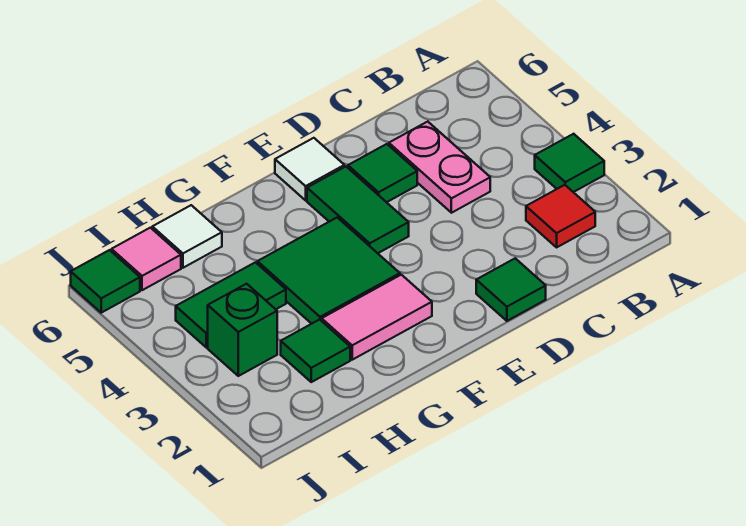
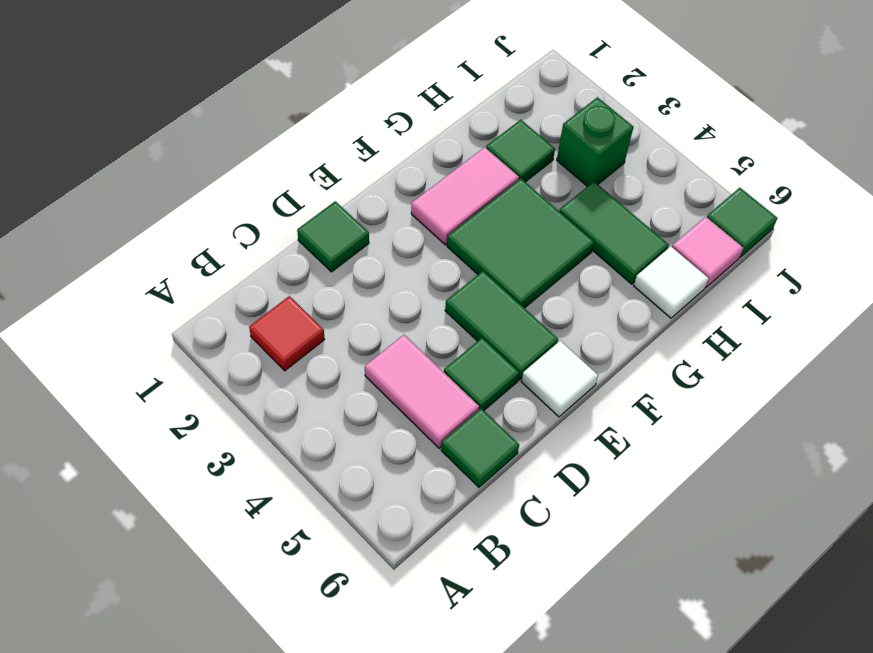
green tile A3 level 1 -> green tile C6 level 1
pink plate C4:C5 level 1 -> pink tile C4:C5 level 1
green tile H4:I4 level 1 -> green tile H4:H5 level 1

